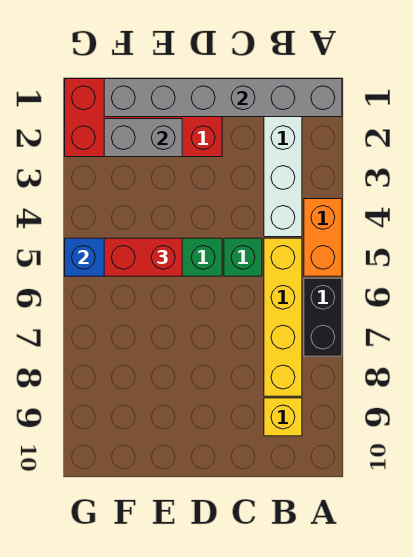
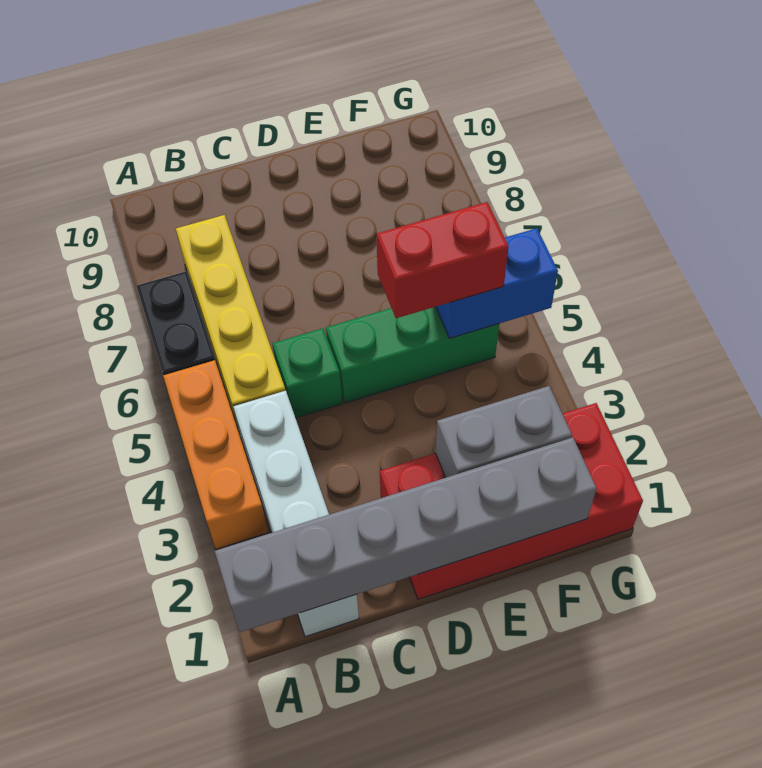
orange brick A4:A5 level 1 -> orange brick A3:A5 level 1
yellow brick B9 level 1 -> none

